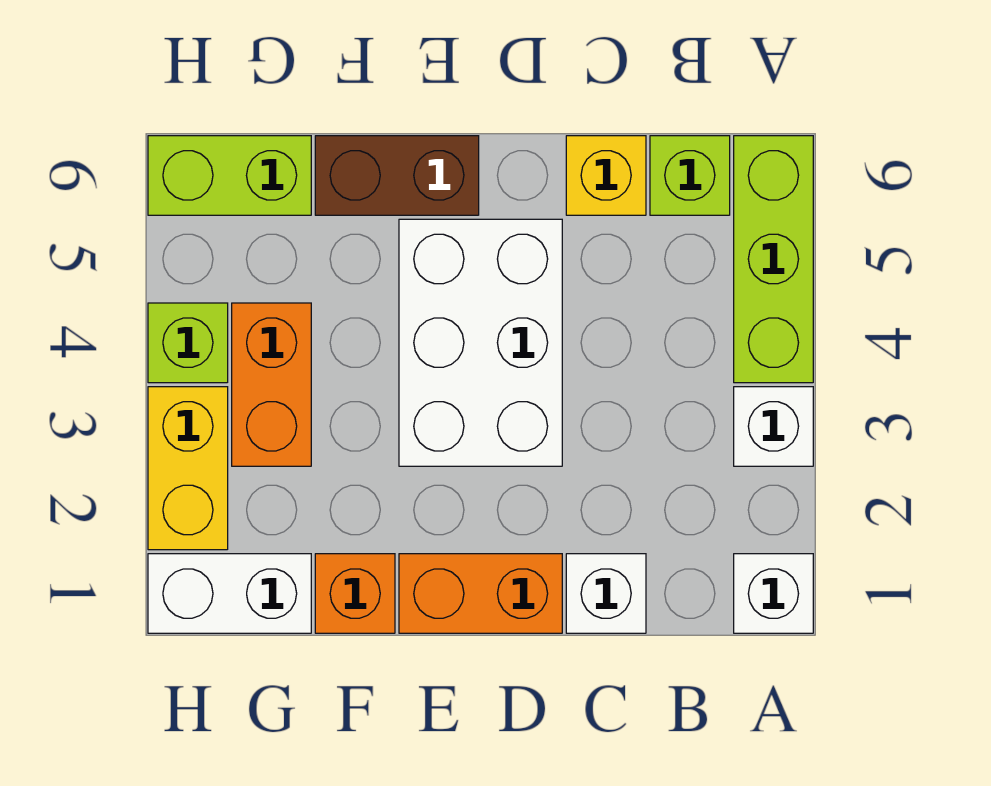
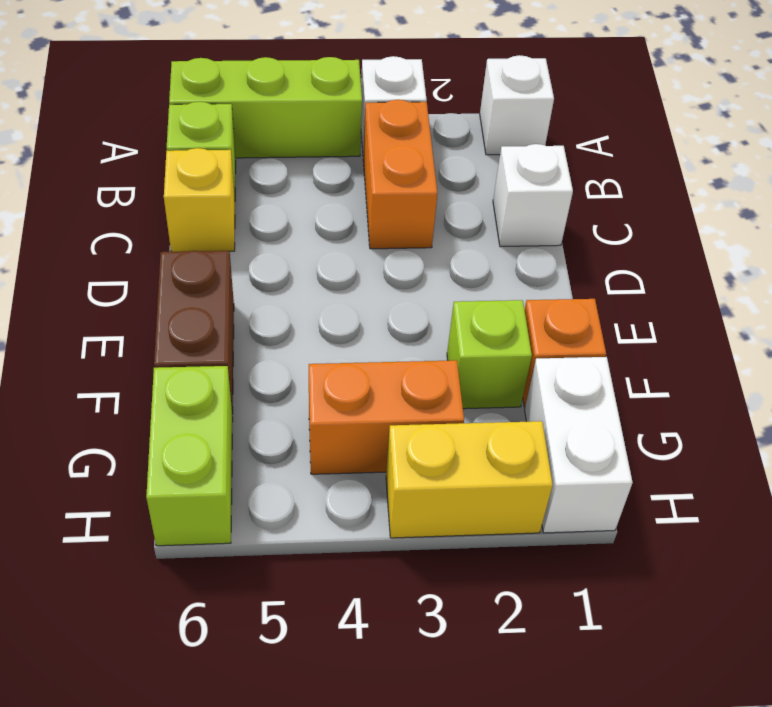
orange brick D1:E1 level 1 -> orange brick B3:C3 level 1
white brick D3:E5 level 1 -> none
lime brick H4 level 1 -> lime brick F2 level 1

